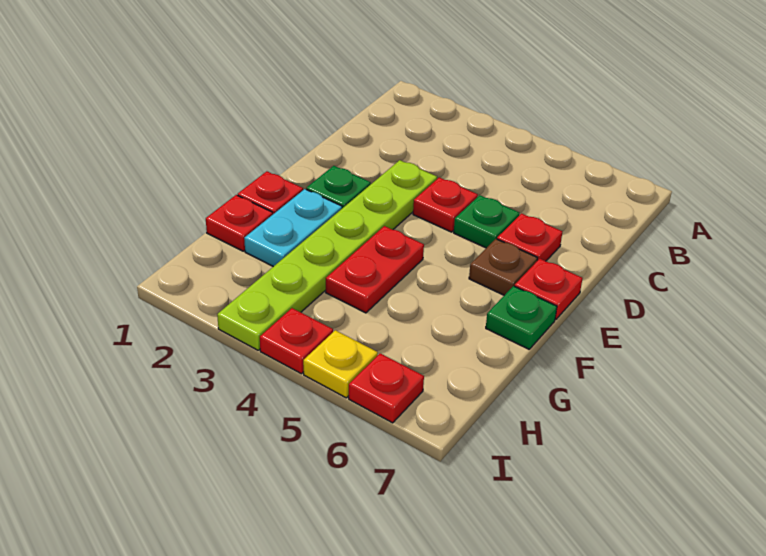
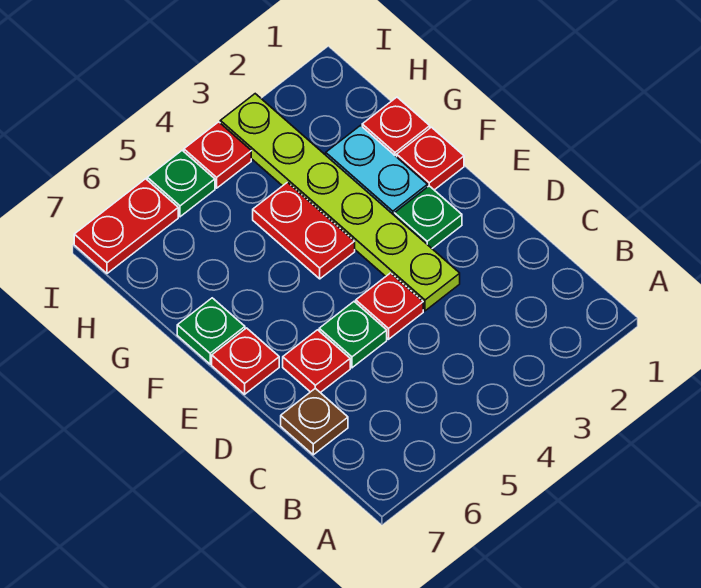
brown plate E6 level 1 -> brown plate C7 level 1
yellow plate I5 level 1 -> green plate I5 level 1
red plate I6 level 1 -> red plate I6:I7 level 1

